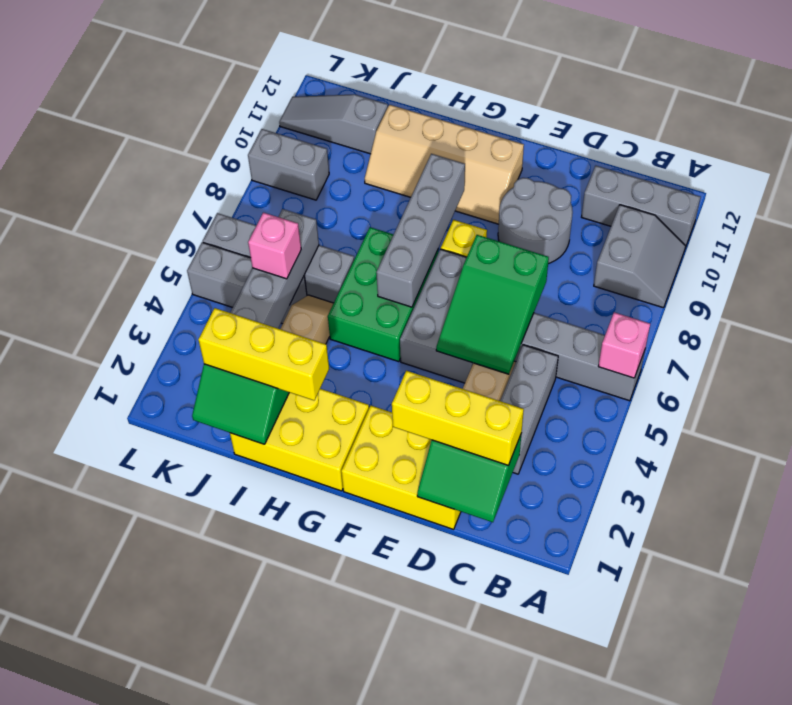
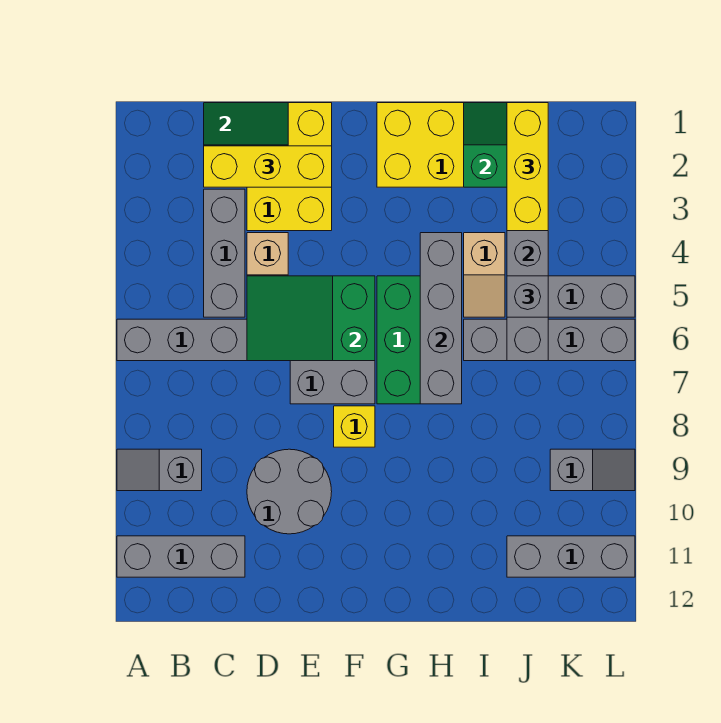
pink brick A6 level 2 -> none
grey slope A9:B10 level 1 top B -> grey slope A9:B9 level 1 top B
yellow brick D1:F2 level 1 -> yellow brick D1:E3 level 1
green slope D5:E7 level 2 top 7 -> green slope D5:F6 level 2 top F
tan slope F10:I11 level 1 top 11 -> none
grey brick G6:G9 level 2 -> grey brick H4:H7 level 2
yellow brick H2:J2 level 3 -> yellow brick J1:J3 level 3
pink brick J5 level 3 -> grey brick J5 level 3
grey slope J11:L11 level 1 top J -> grey brick J11:L11 level 1
grey brick K9:L9 level 1 -> grey slope K9:L9 level 1 top K

